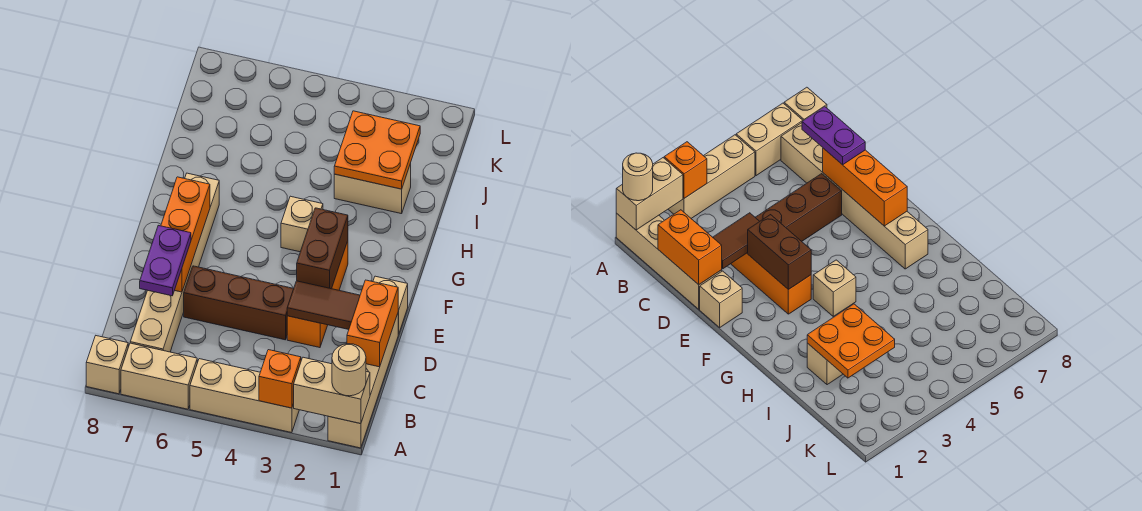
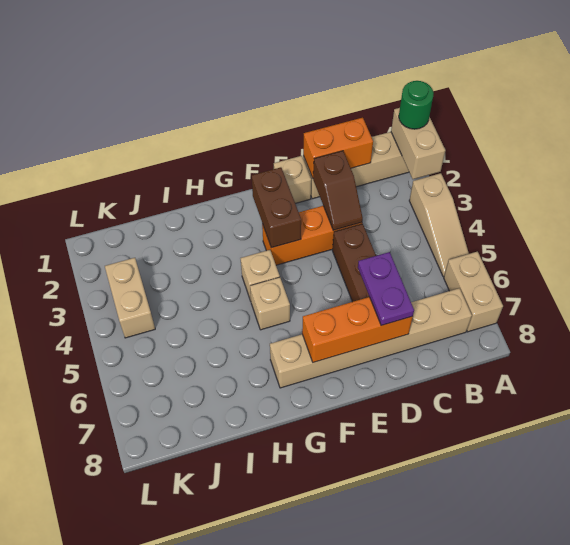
tan round brick A1 level 3 -> green round brick A1 level 3
tan brick A3:A5 level 1 -> tan slope A3:A5 level 1 top 3
orange brick A3 level 2 -> none
tan brick A8 level 1 -> tan brick G5 level 1
purple plate C7:D7 level 3 -> purple plate D6:D7 level 3
brown tile D2:D3 level 2 -> brown slope D2:D3 level 2 top 2
brown brick E3:F3 level 2 -> brown brick F2:F3 level 2
tan brick I2:I3 level 1 -> tan brick K3:K4 level 1
orange plate I2:J3 level 2 -> none

